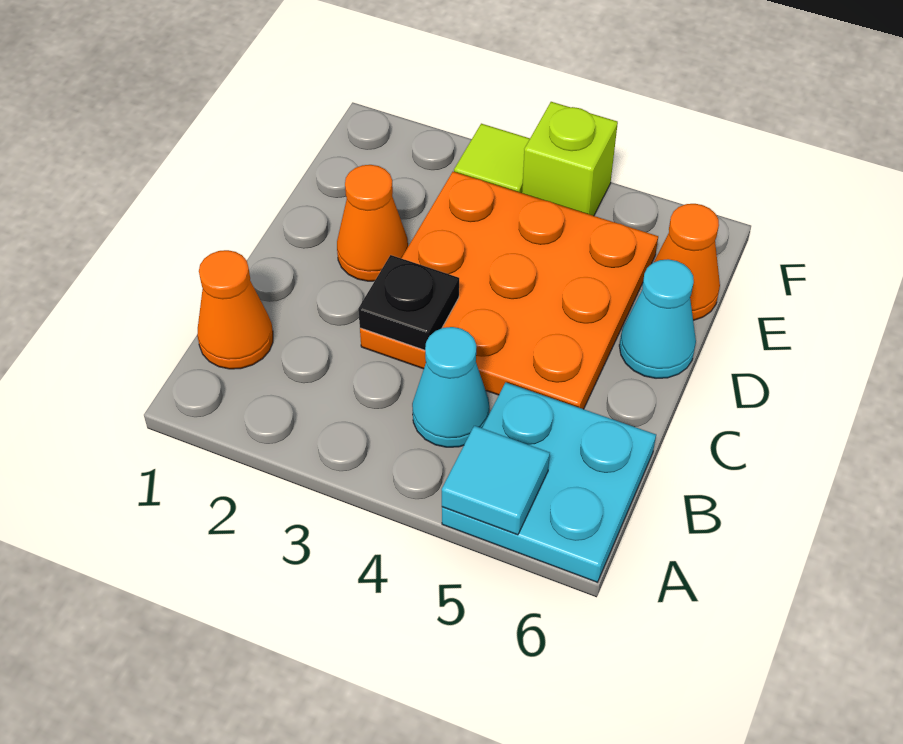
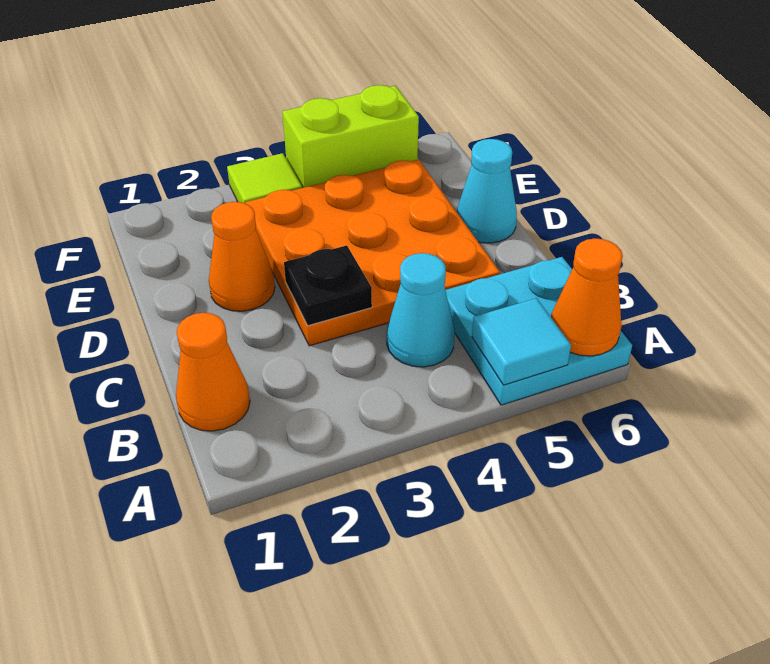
orange cone E6 level 1 -> orange cone A6 level 2
lime brick F4 level 1 -> lime brick F4:F5 level 1

